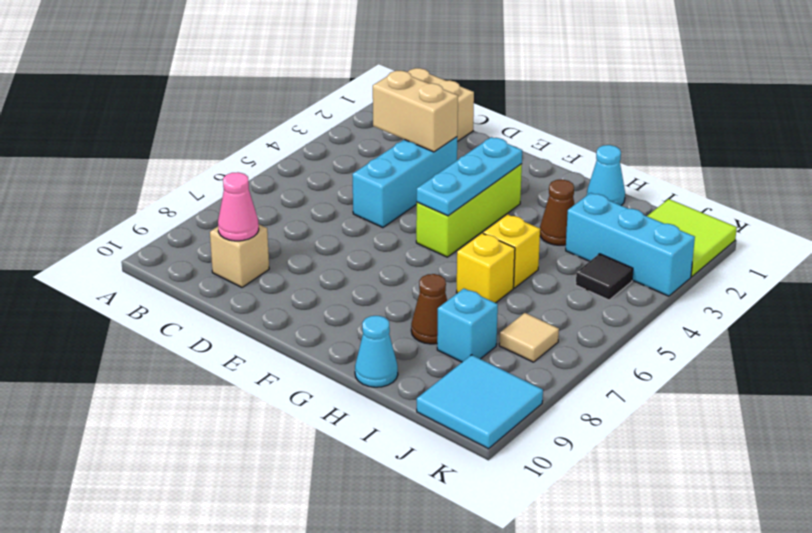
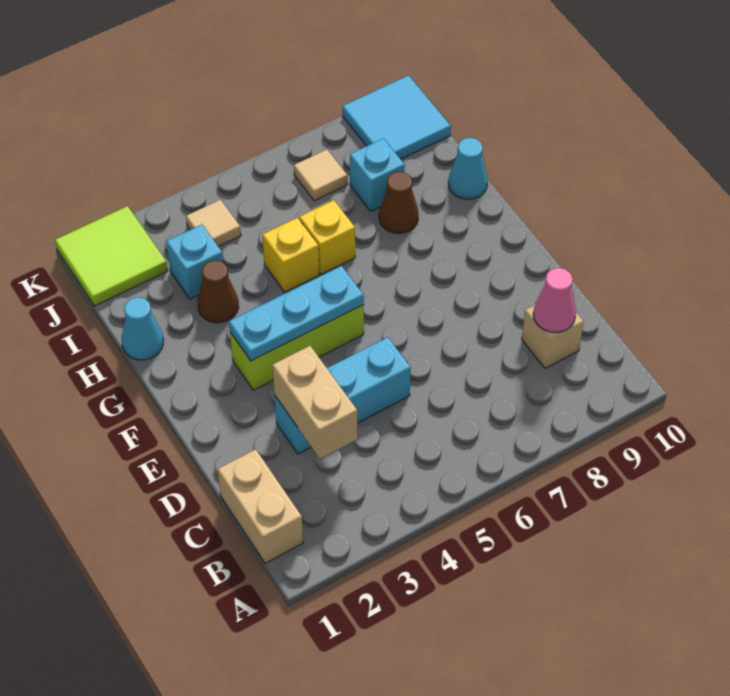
cyan brick I3:K3 level 1 -> cyan brick I3 level 1
black tile J4 level 1 -> tan tile J4 level 1

